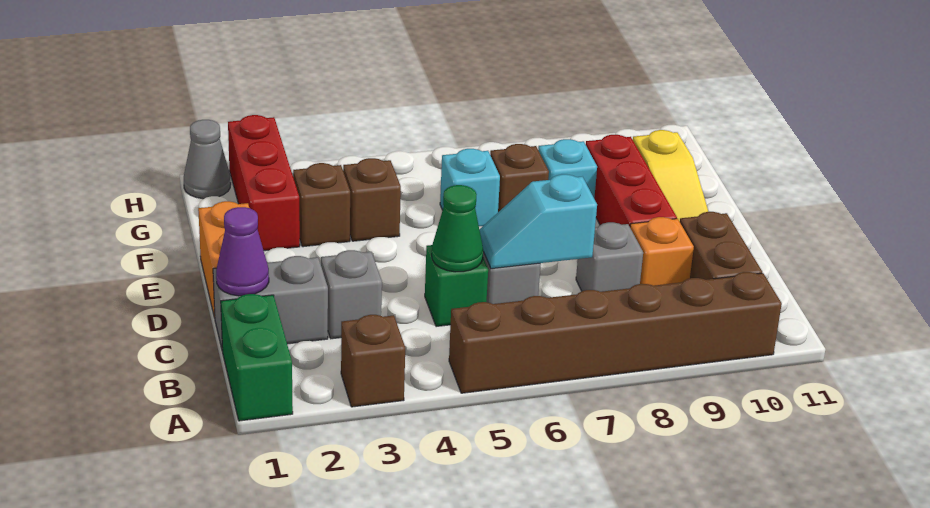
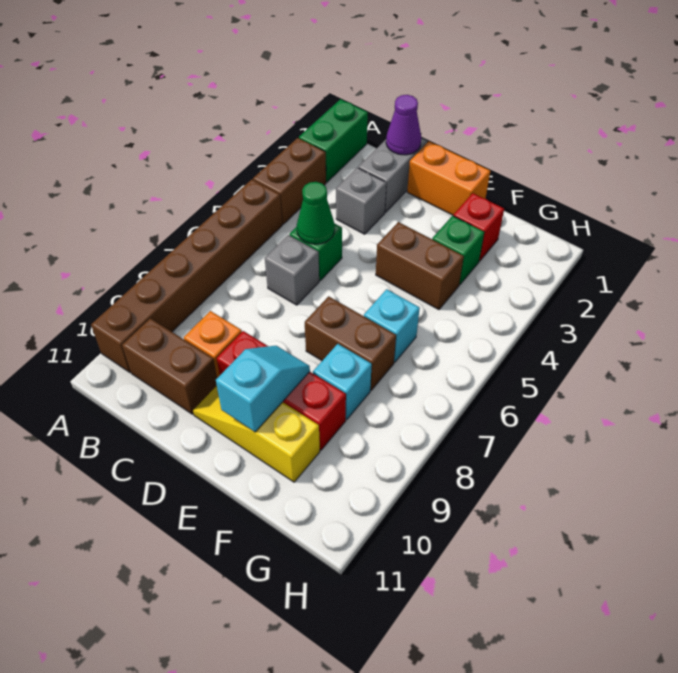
green brick A1:B1 level 1 -> green brick A1:A2 level 1
brown brick A3 level 1 -> brown brick A3:A4 level 1
cyan slope C6:C7 level 2 top 7 -> cyan slope E9:E10 level 2 top 10
grey brick C8 level 1 -> none
red brick F2:H2 level 1 -> red brick F2 level 1
brown brick F3 level 1 -> green brick F3 level 1
brown brick F4 level 1 -> brown brick E4:F4 level 1
brown brick F7 level 1 -> brown brick E7:F7 level 1
grey cone H1 level 1 -> none

